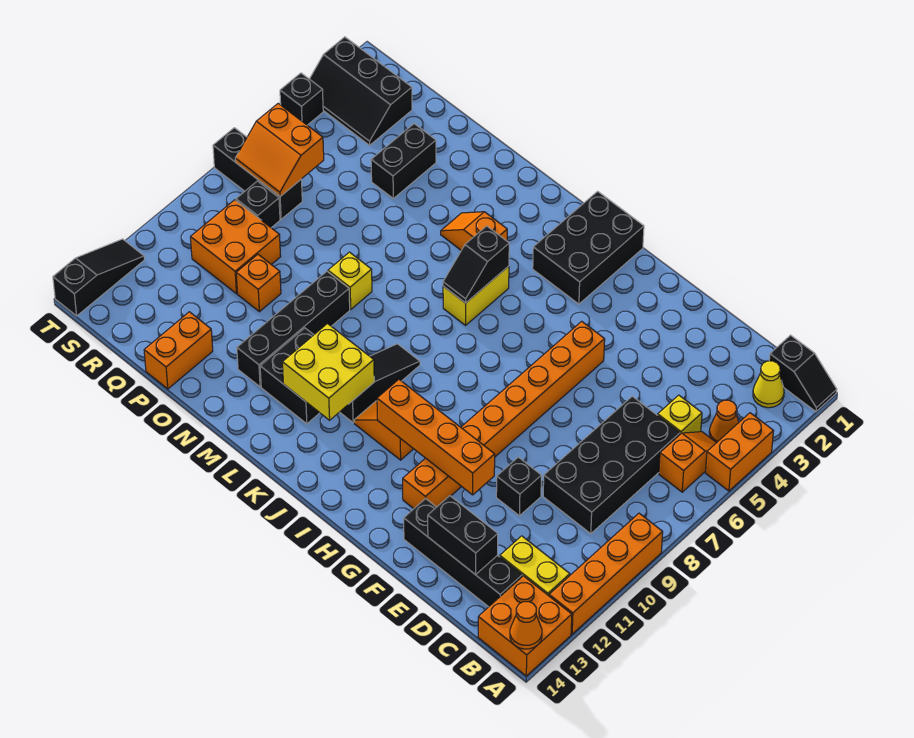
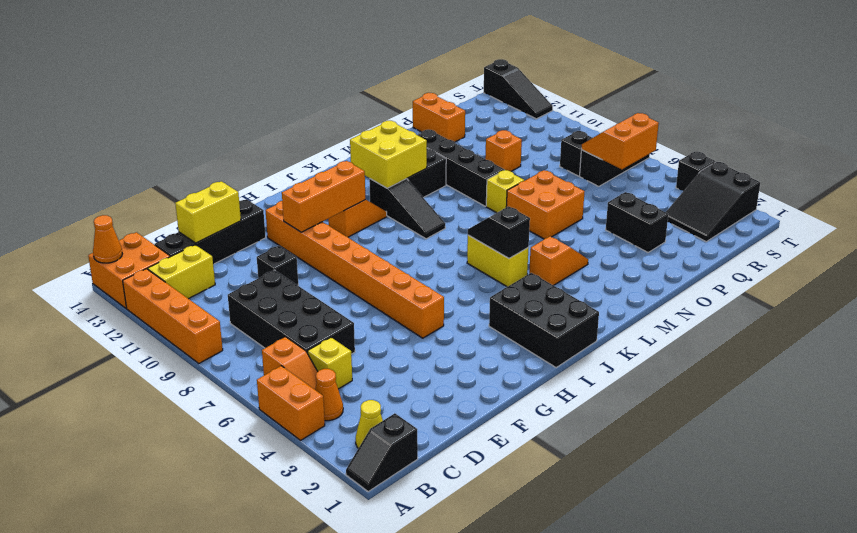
black brick D13:E13 level 2 -> yellow brick D13:E13 level 2
orange brick F11:I11 level 2 -> orange brick G11:I11 level 2
orange brick Q9:R10 level 1 -> orange brick N6:O7 level 1
black slope R2:T3 level 1 top 2 -> black slope R2:T3 level 1 top T

